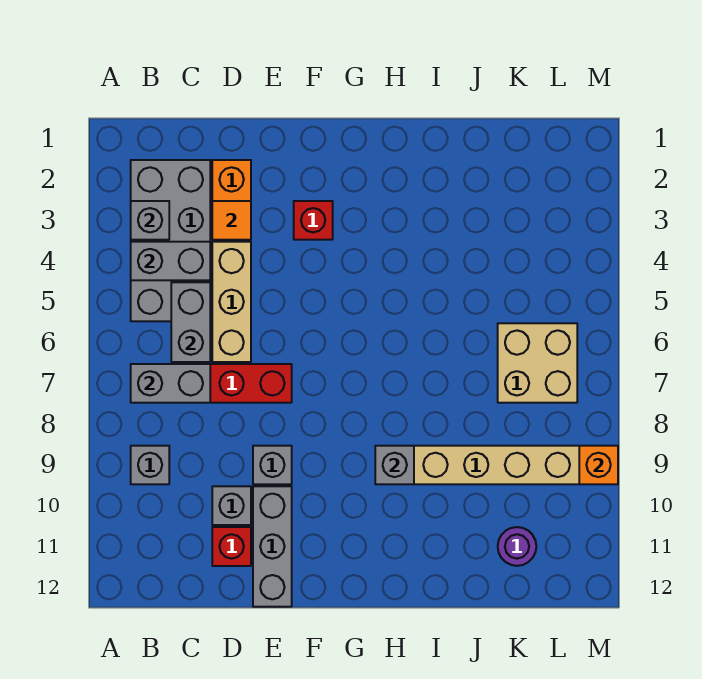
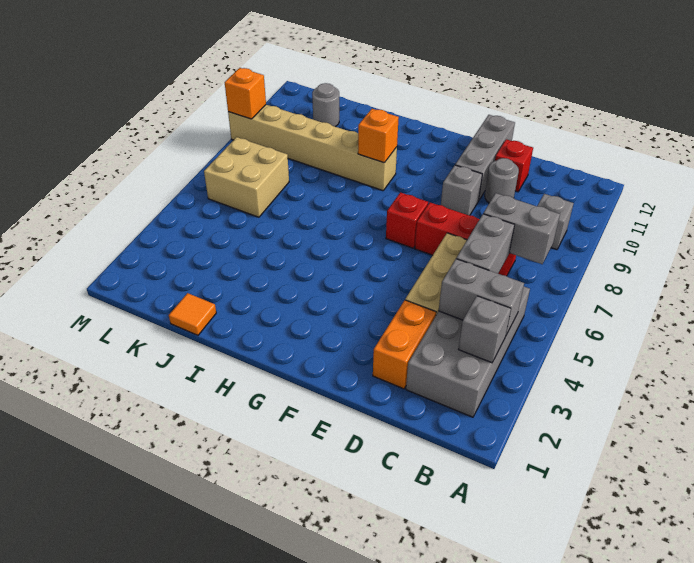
orange tile D3 level 2 -> orange tile J1 level 1
grey brick D10 level 1 -> grey round brick D10 level 1
red brick F3 level 1 -> red brick F7 level 1
grey brick H9 level 2 -> orange brick H9 level 2
purple round brick K11 level 1 -> grey round brick K11 level 1

